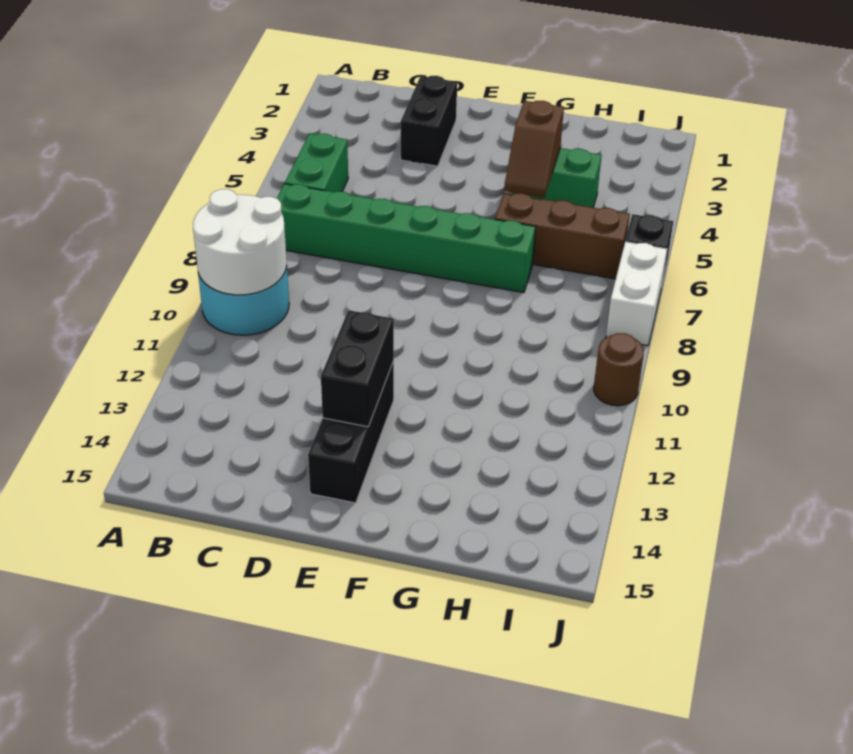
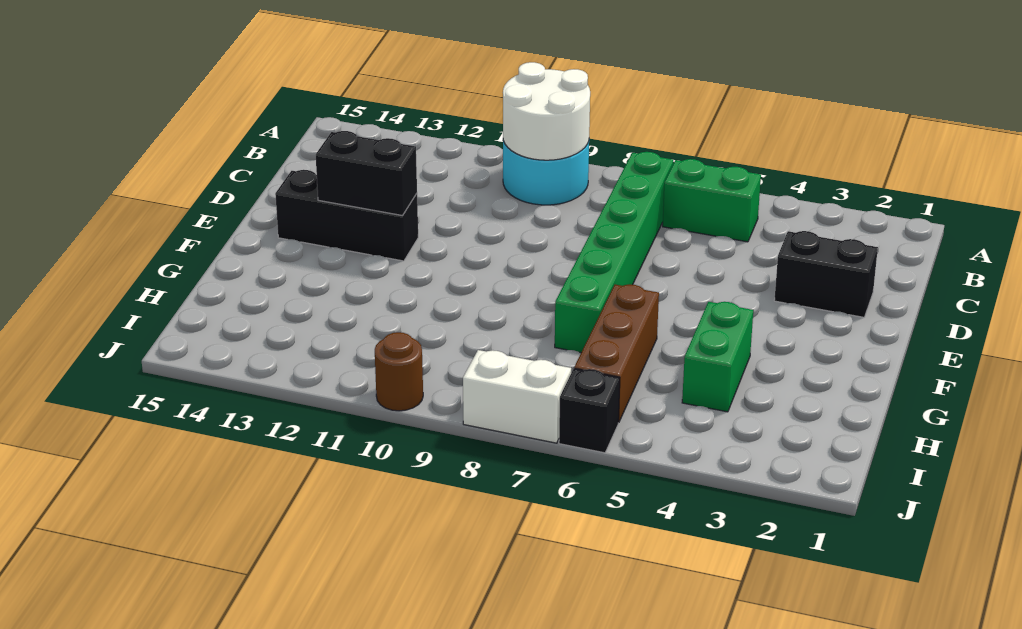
brown slope G4:G5 level 2 top 4 -> none

